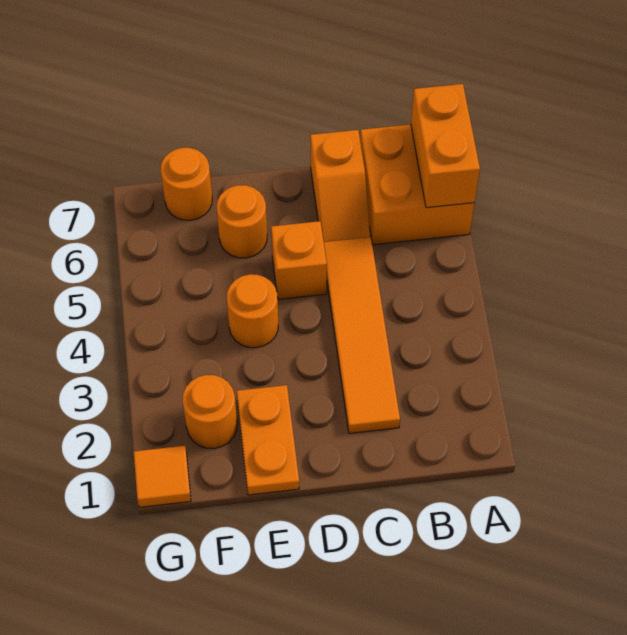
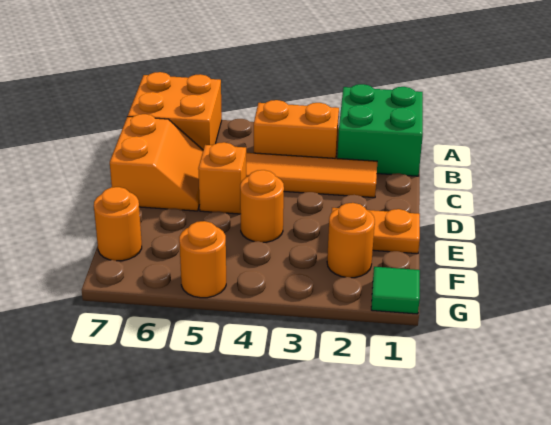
none -> green brick A1:B2 level 1
orange brick A6:A7 level 2 -> orange brick B3:B4 level 1
orange slope C6:C7 level 1 top 7 -> orange slope C6:D7 level 1 top 7
orange round brick E6 level 1 -> orange round brick G5 level 1
orange tile G1 level 1 -> green tile G1 level 1

